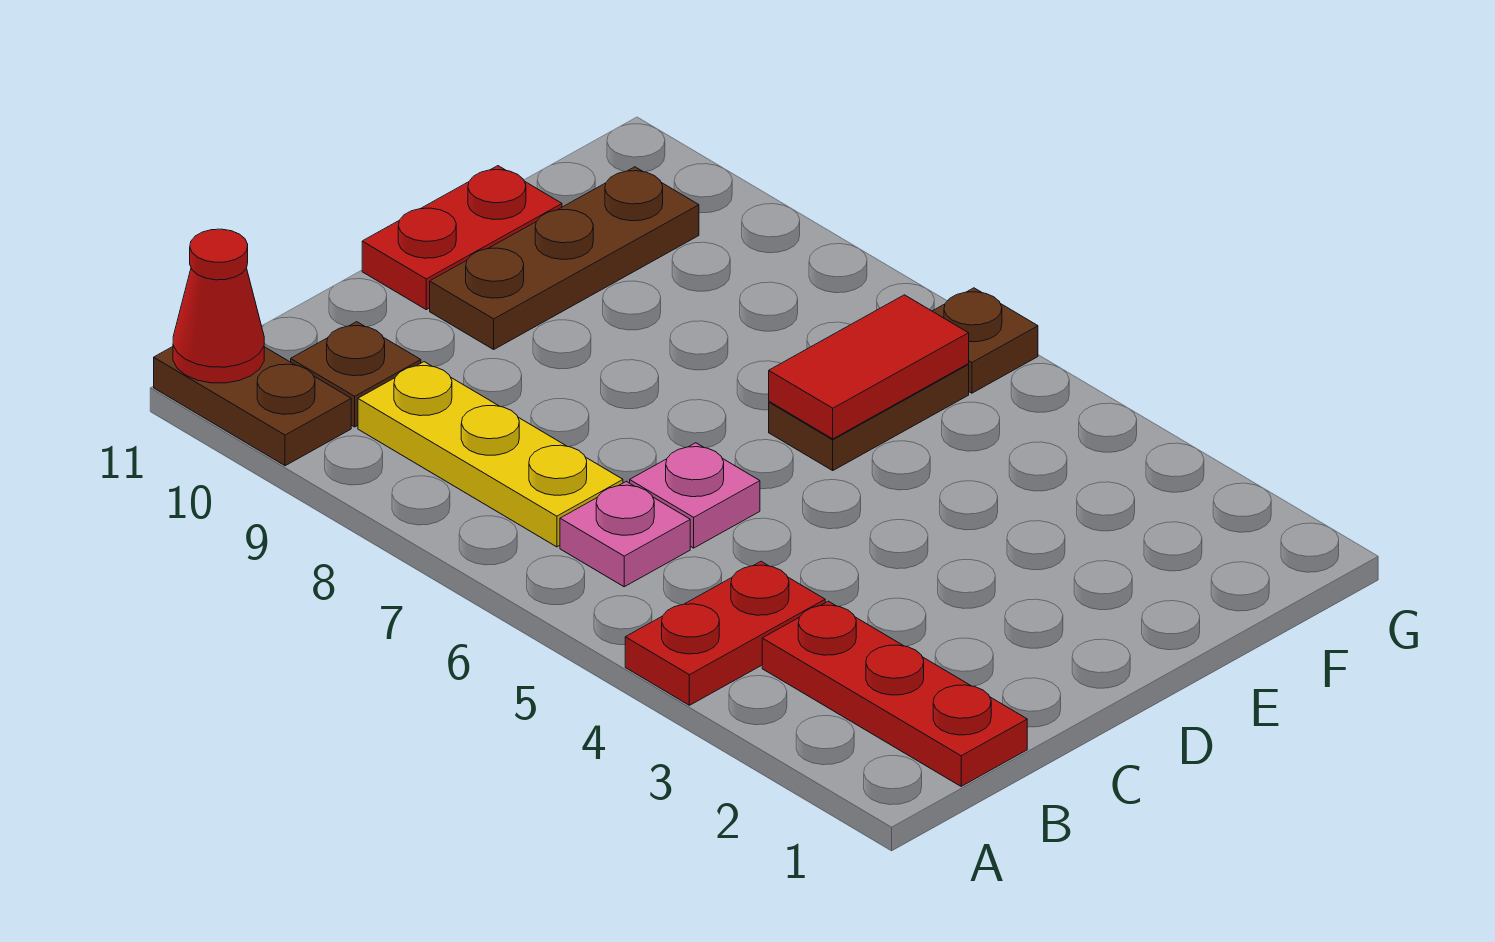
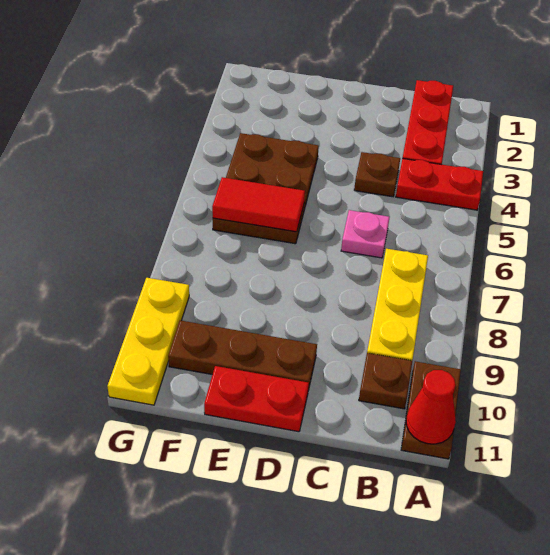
pink plate B6 level 1 -> none
brown plate E6:F6 level 1 -> brown plate E4:F6 level 1
brown plate G6 level 1 -> brown plate C4 level 1
none -> yellow plate G9:G11 level 1

